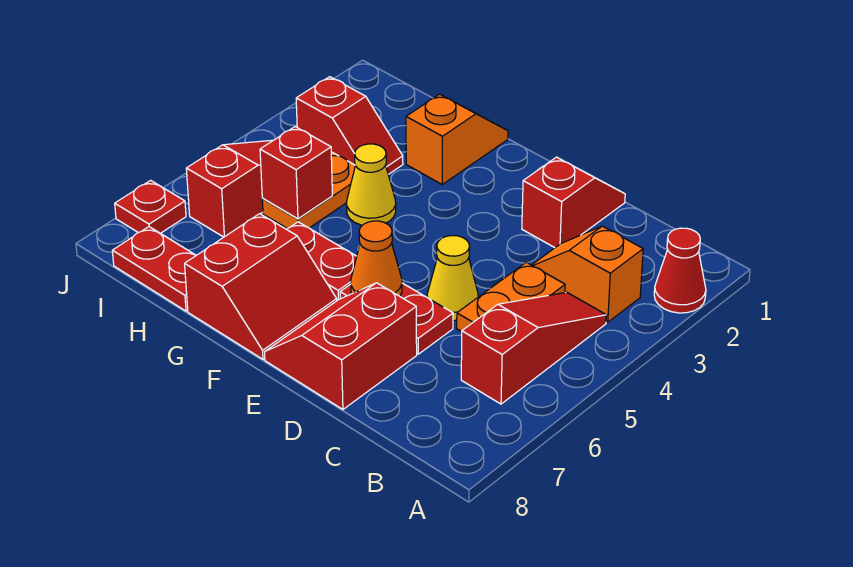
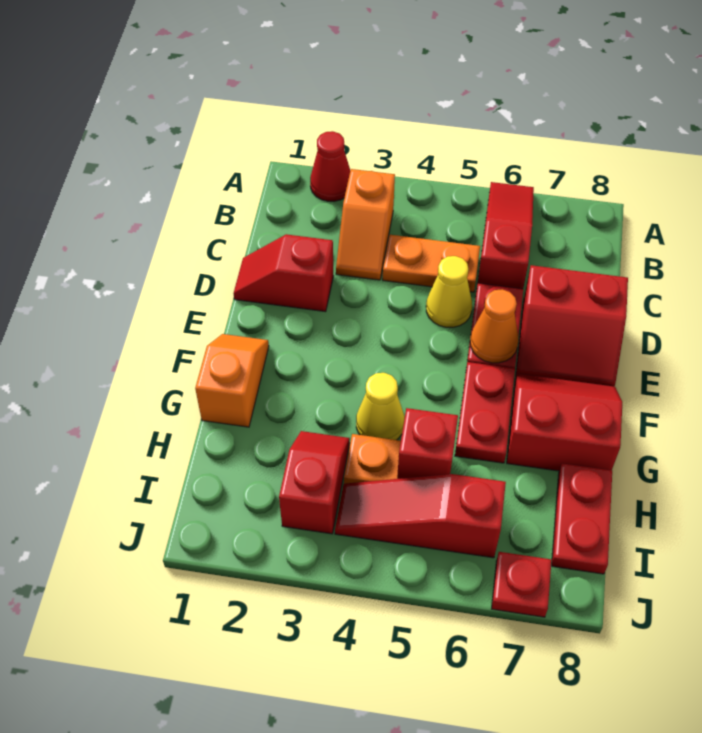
red slope B4:B6 level 1 top 6 -> red slope A6:C6 level 1 top C
orange slope G1:G2 level 1 top 2 -> orange slope F1:G1 level 1 top G

